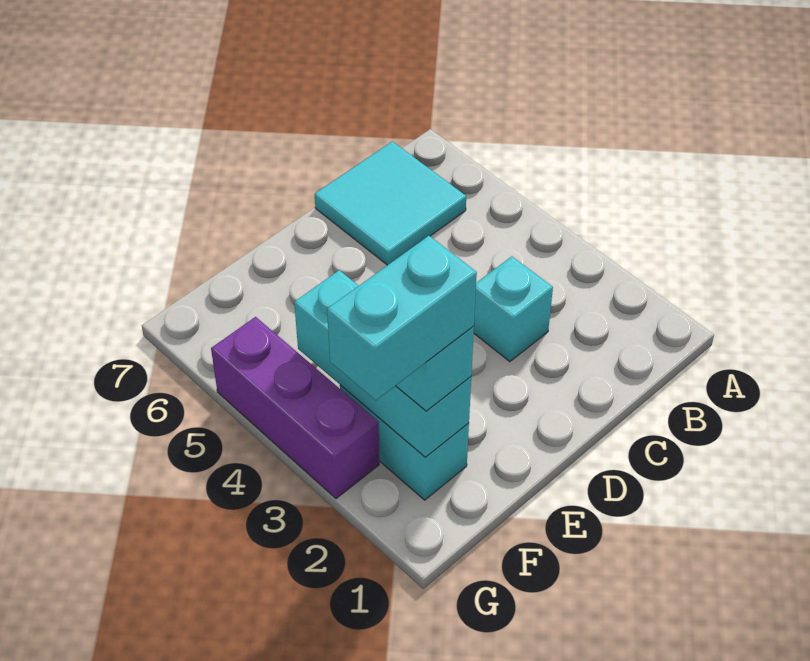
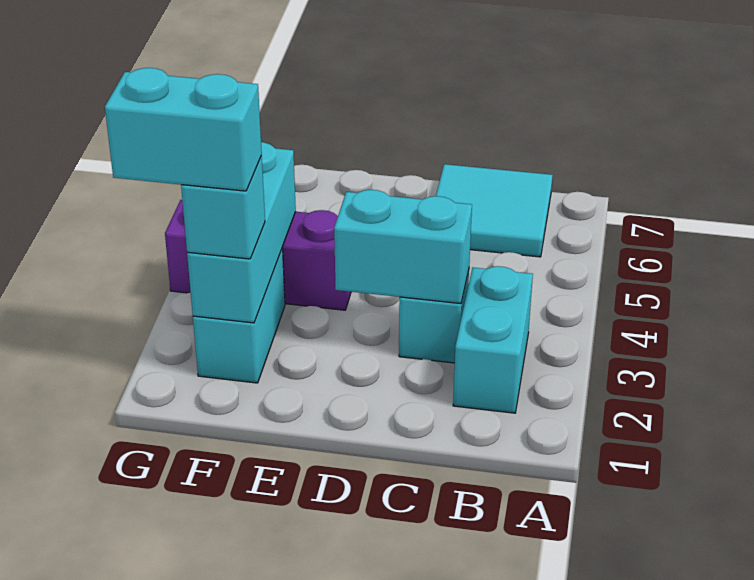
none -> cyan brick B2:B3 level 1
none -> cyan brick C3:D3 level 2
purple brick G3:G5 level 1 -> purple brick E4:G4 level 1

